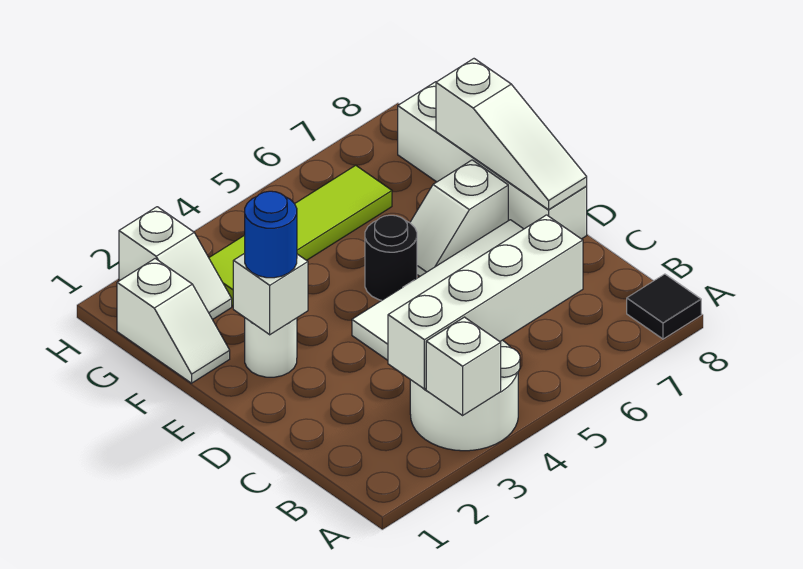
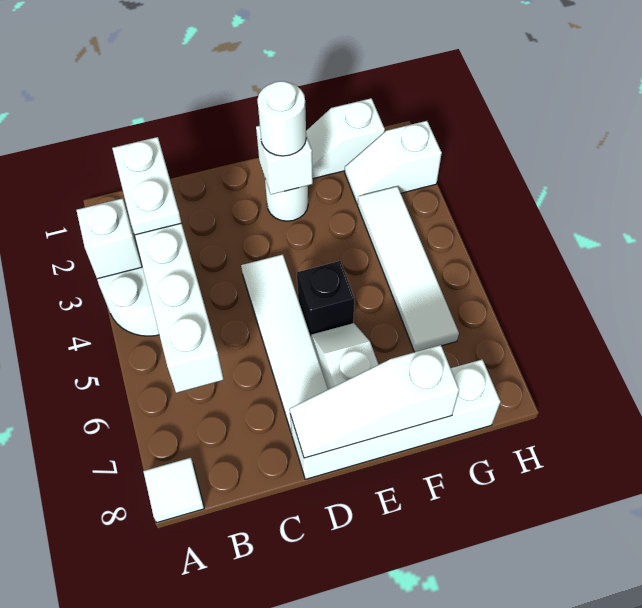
black tile A8 level 1 -> white tile A8 level 1
none -> white plate B2:B3 level 3
blue round brick E2 level 3 -> white round brick E2 level 3
black round brick E5 level 1 -> black brick E5 level 1
lime tile G3:G6 level 1 -> white tile G3:G6 level 1

